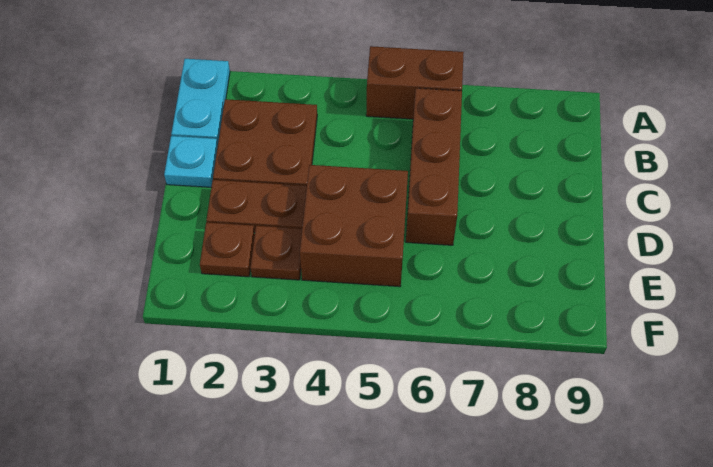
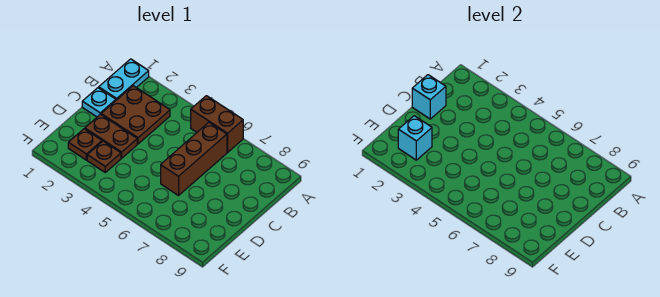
none -> cyan brick C1 level 2
brown brick D4:E5 level 1 -> none
none -> cyan brick E2 level 2

